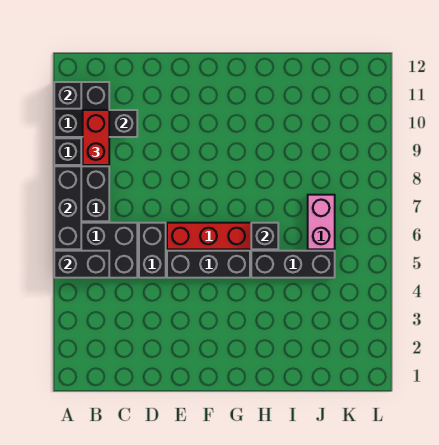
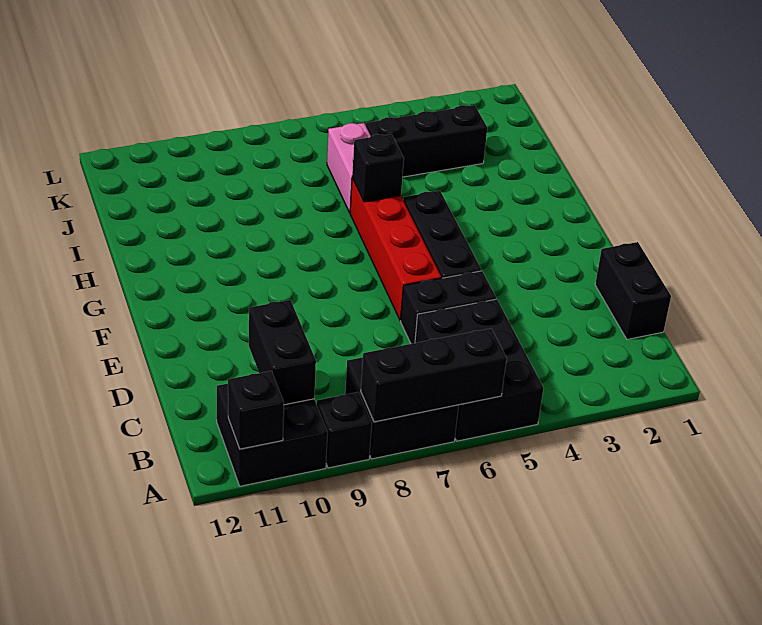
black brick A5:B5 level 2 -> black brick C1:D1 level 1
red brick B9:B10 level 3 -> none
black brick H5:J5 level 1 -> black brick J3:J5 level 1
pink brick J6:J7 level 1 -> pink brick I6:J6 level 1

